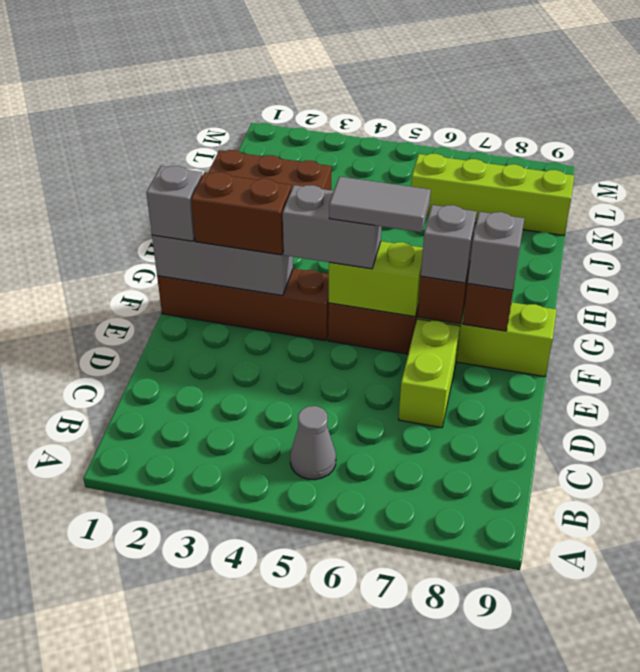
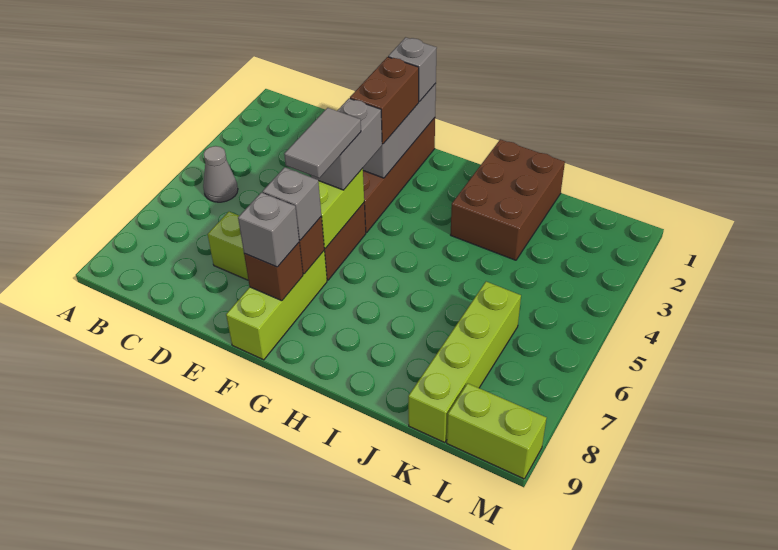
none -> lime brick L9:M9 level 1

